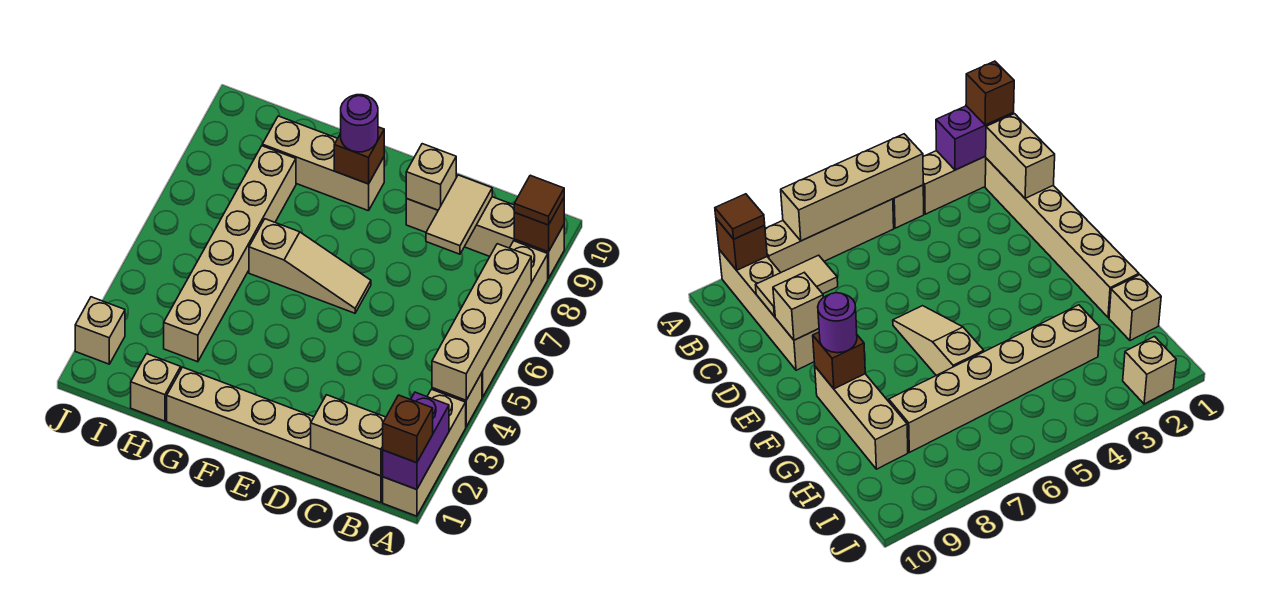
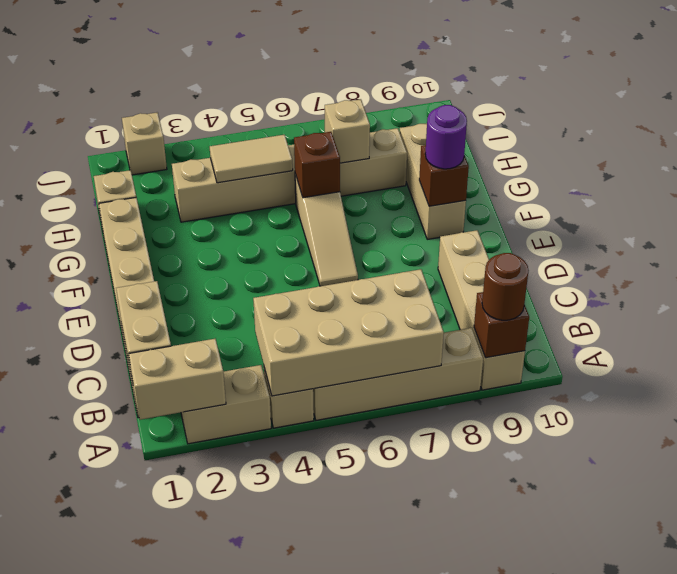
tan brick A1:A3 level 1 -> tan brick A2:A3 level 1
purple brick A1:A2 level 2 -> tan brick A1:A2 level 2
brown brick A1 level 3 -> brown brick G6 level 2
tan brick A4:A7 level 2 -> tan brick A4:B7 level 2
brown tile A9 level 3 -> brown round brick A9 level 3
tan tile C8:C9 level 2 -> tan tile H4:H5 level 2
tan brick D9 level 2 -> tan brick H7 level 2

